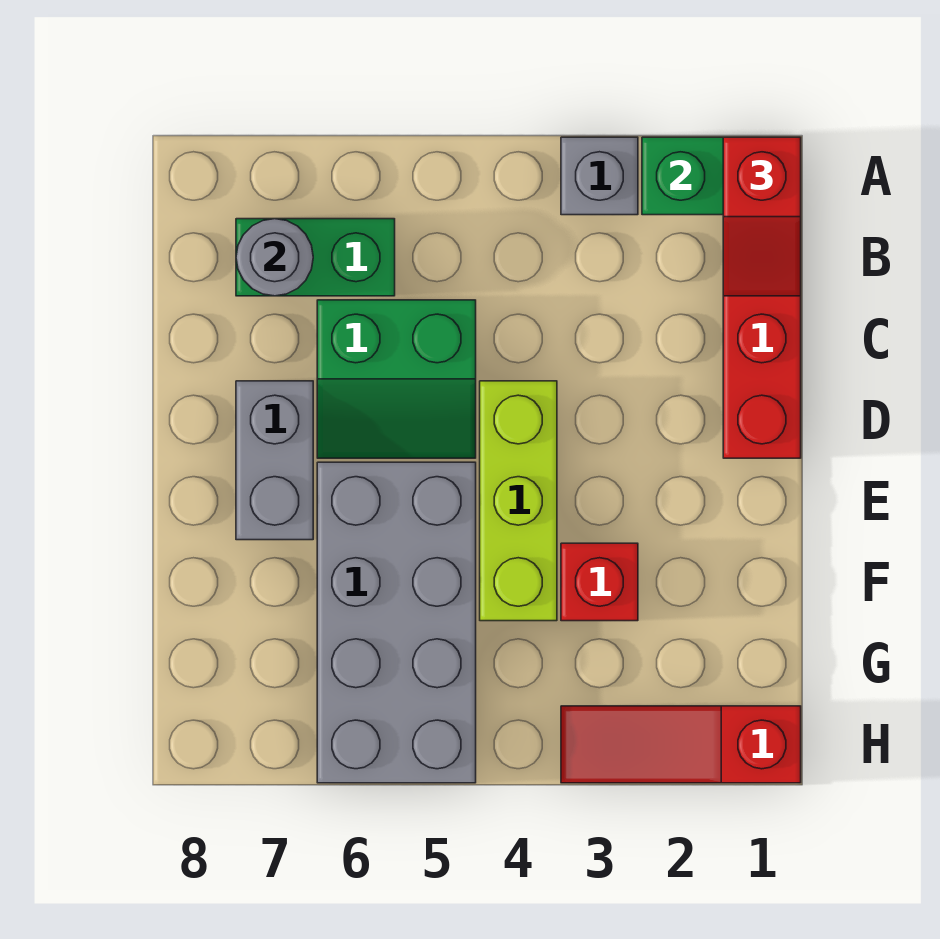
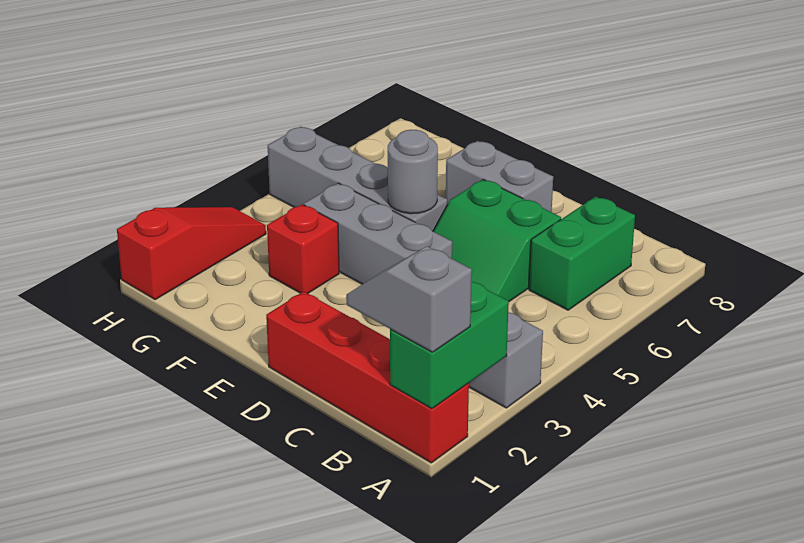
red slope A1:B1 level 3 top A -> grey slope A1:B1 level 3 top A
grey round brick B7 level 2 -> grey round brick E5 level 2
green slope C5:D6 level 1 top C -> green slope C5:D6 level 1 top 6
lime brick D4:F4 level 1 -> grey brick D4:F4 level 1
grey brick E5:H6 level 1 -> grey brick E5:H5 level 1

